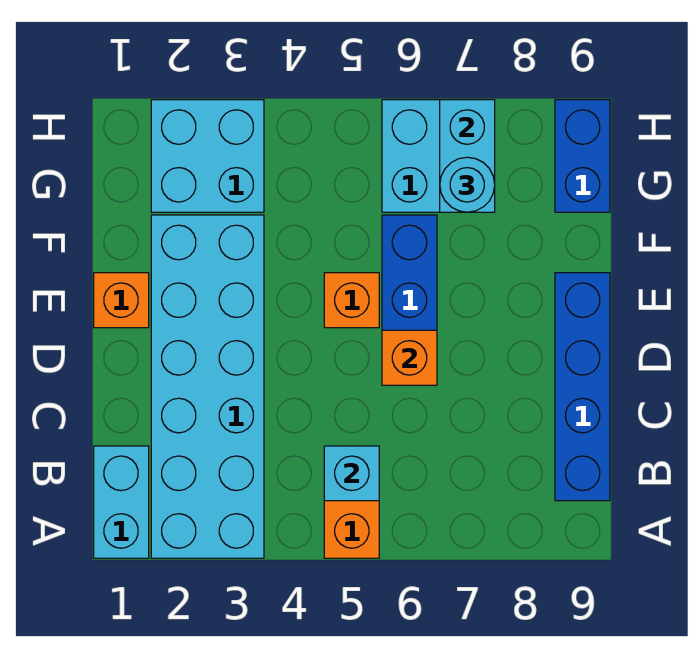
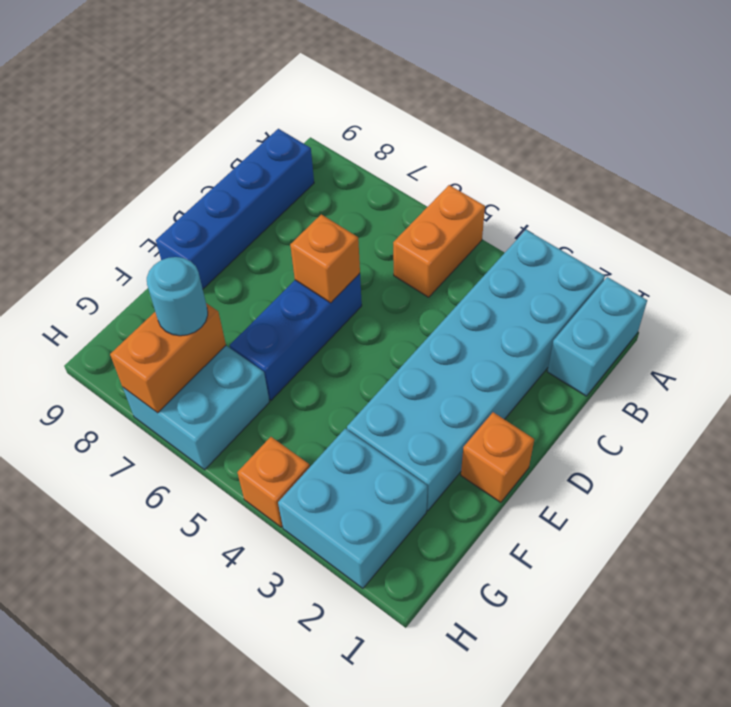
cyan brick B5 level 2 -> none
orange brick E5 level 1 -> orange brick H4 level 1
cyan brick G7:H7 level 2 -> orange brick G7:H7 level 2
blue brick G9:H9 level 1 -> none

